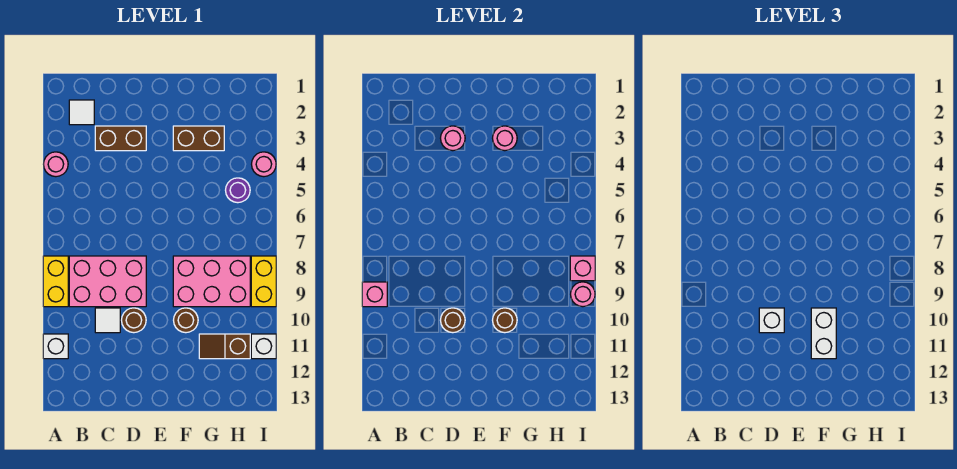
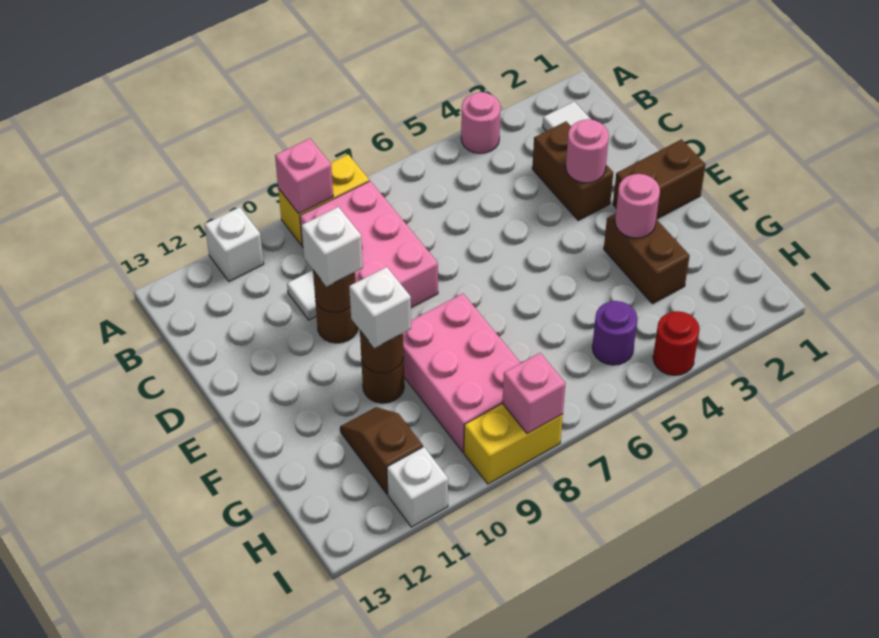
none -> brown brick E1:E2 level 1
white brick F10:F11 level 3 -> white brick F10 level 3
pink round brick I4 level 1 -> red round brick I4 level 1
pink round brick I9 level 2 -> none

